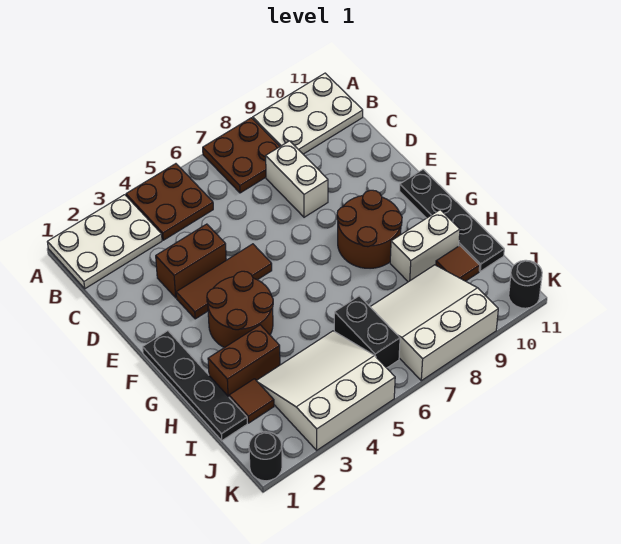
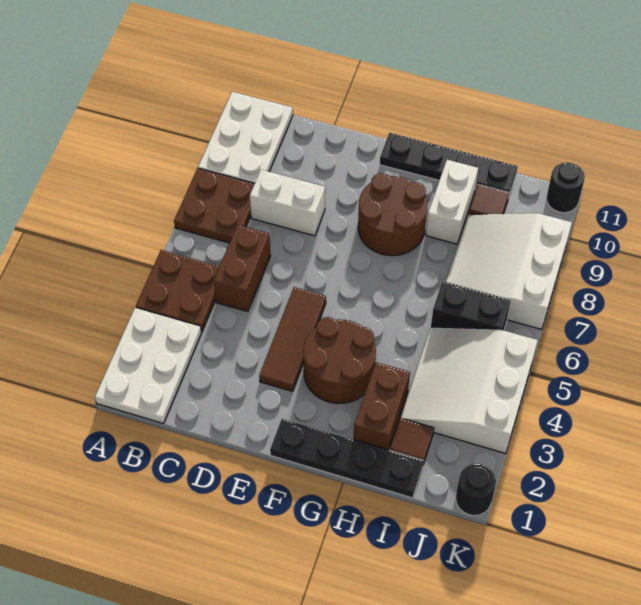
brown brick D3:D4 level 1 -> brown brick C5:C6 level 1

